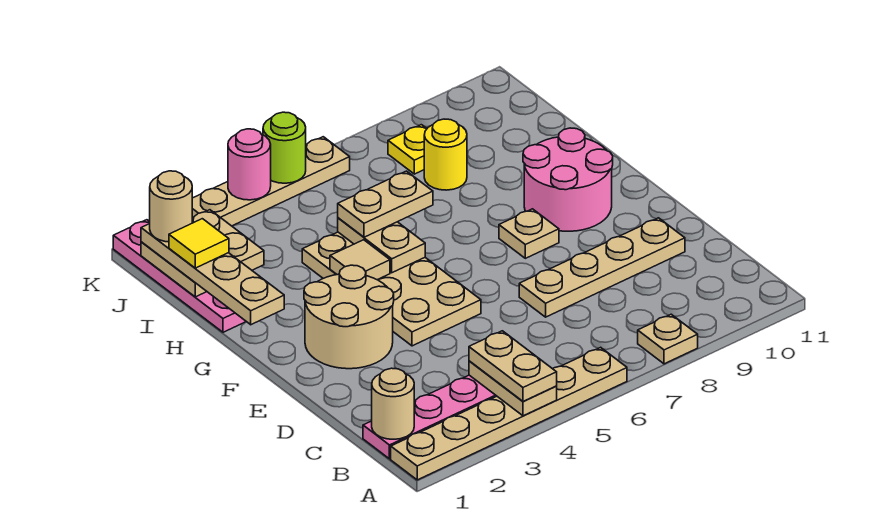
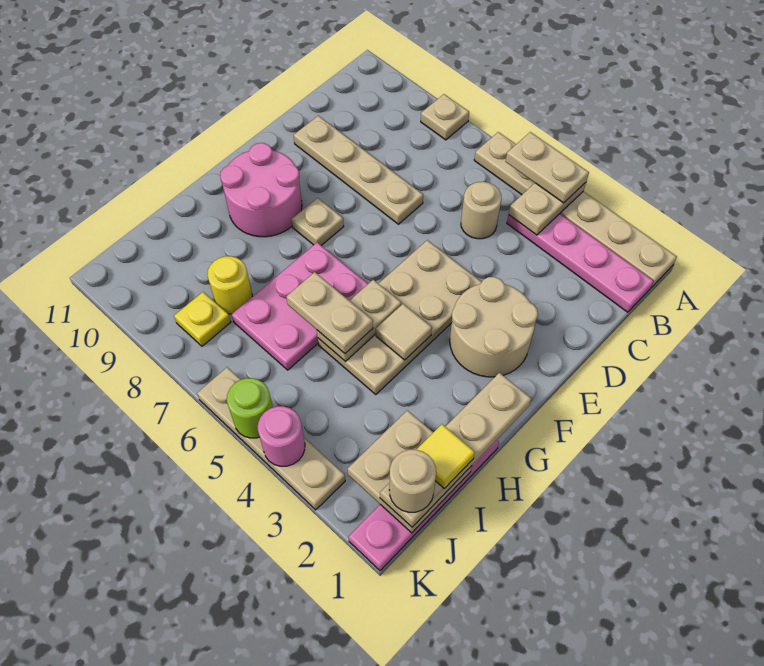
tan plate A4:B4 level 3 -> tan plate A4:A5 level 3
tan round brick B1 level 2 -> tan round brick C5 level 1
none -> pink plate G6:I7 level 1

